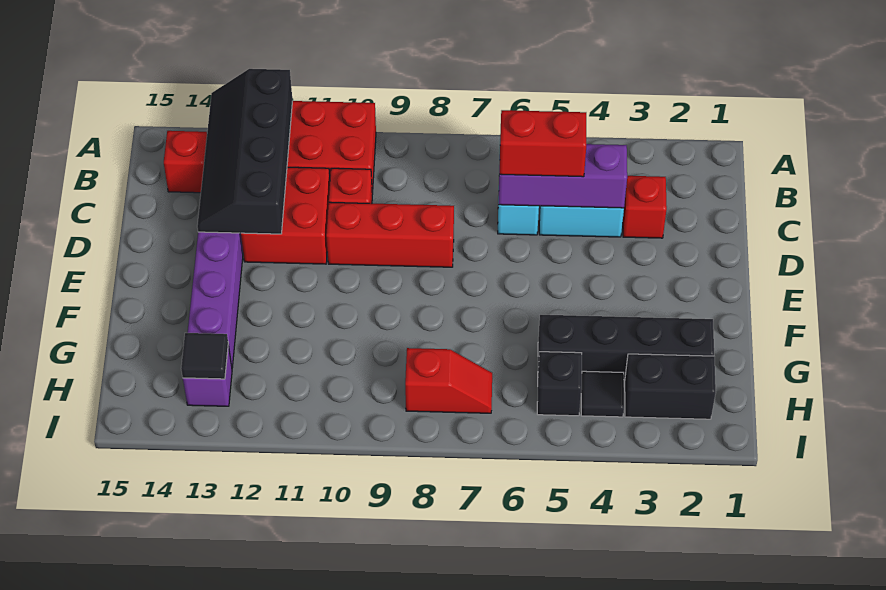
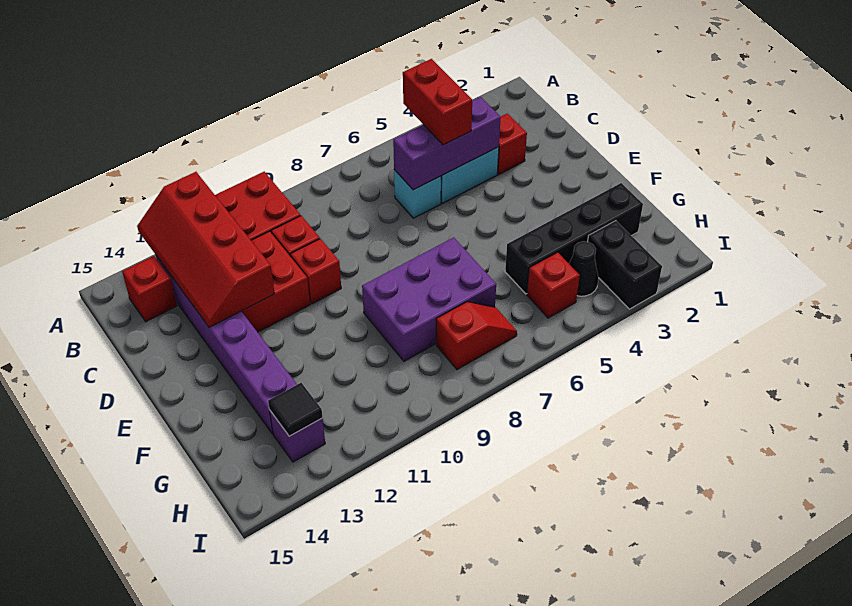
black slope A12:D13 level 2 top 12 -> red slope A12:D13 level 2 top 12
red brick C5:C6 level 3 -> red brick B5:C5 level 3
red brick D8:D10 level 1 -> red brick D10 level 1
none -> purple brick F7:G9 level 1
black brick H2:H3 level 1 -> black brick H3:I3 level 1
black tile H4 level 1 -> black cone H4 level 1
black brick H5 level 1 -> red brick H5 level 1

